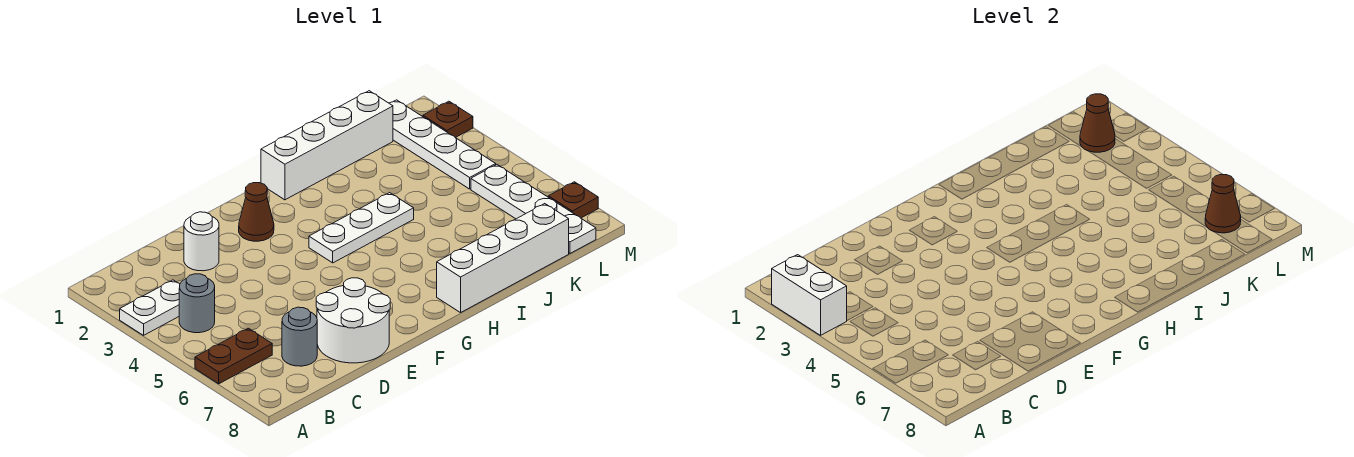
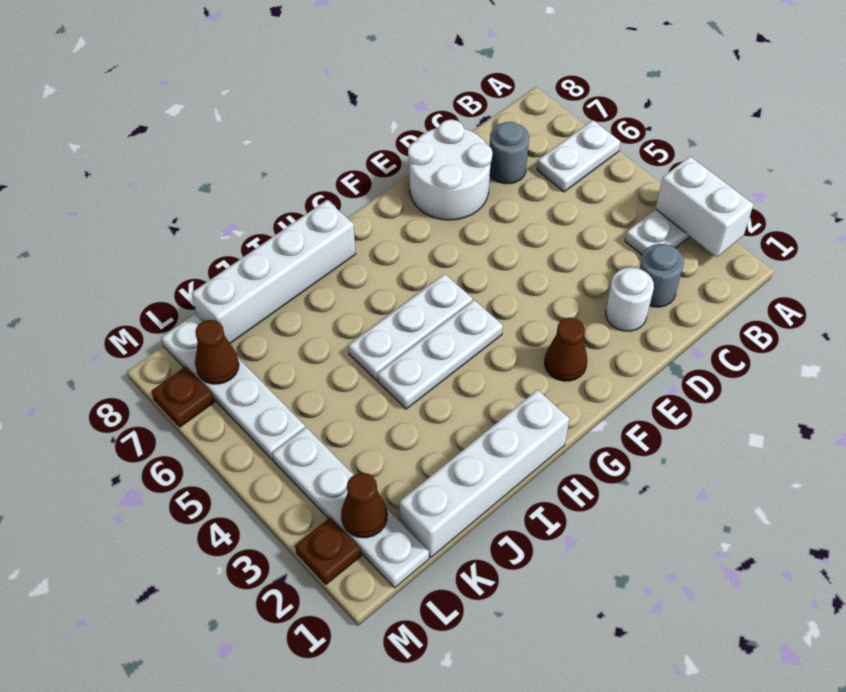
brown plate A6:B6 level 1 -> white plate A6:B6 level 1
grey round brick B4 level 1 -> grey round brick C2 level 1
none -> white plate G5:I5 level 1

